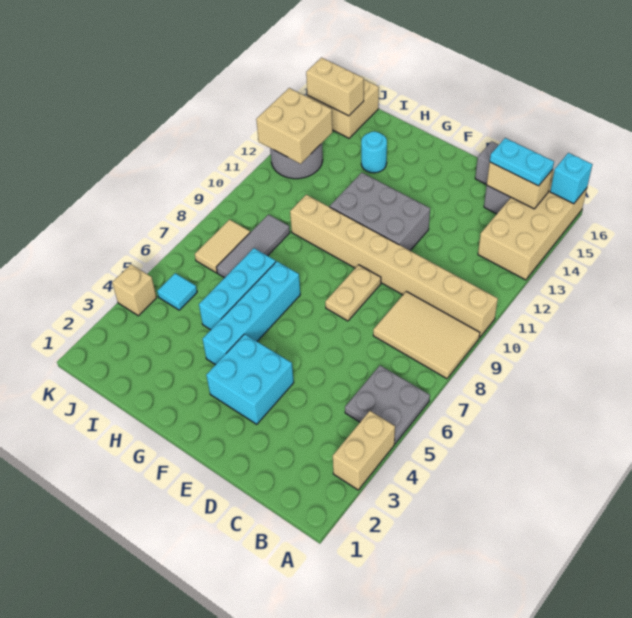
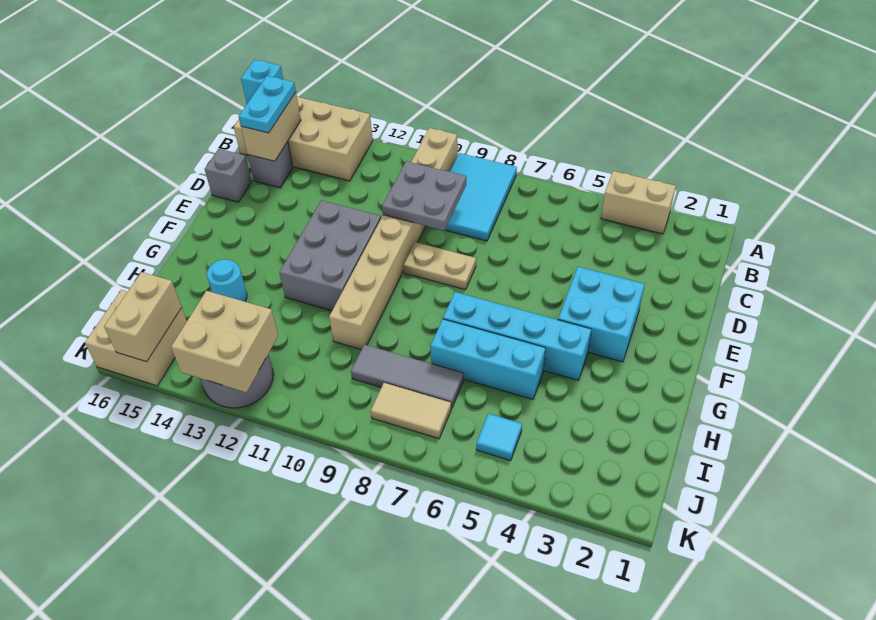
grey plate A5:B6 level 1 -> grey plate C9:D10 level 2
tan tile A8:C9 level 1 -> cyan tile A8:C9 level 1
tan brick K4 level 1 -> none

